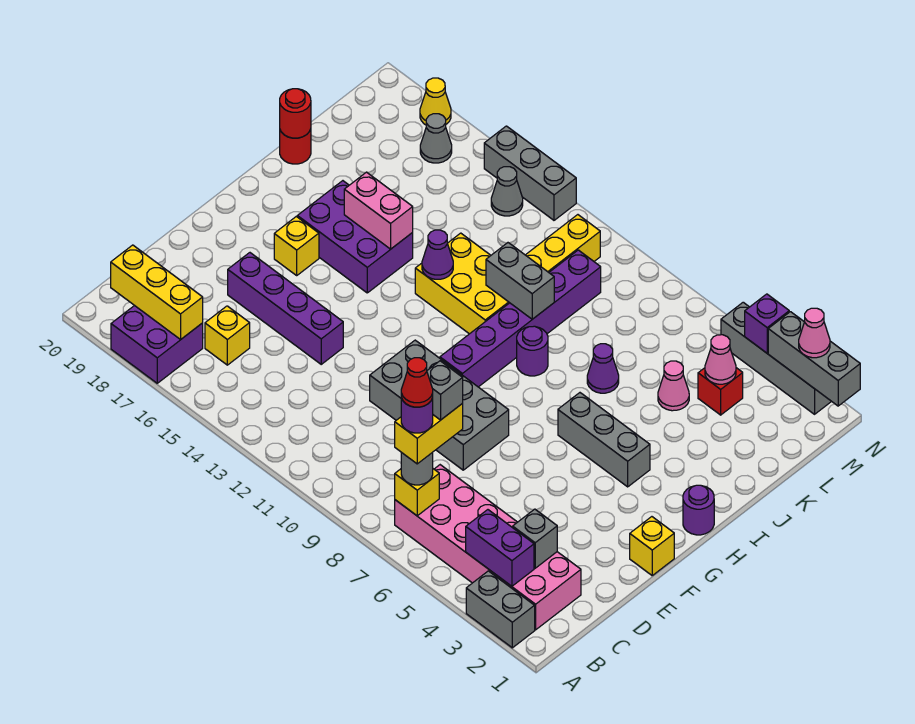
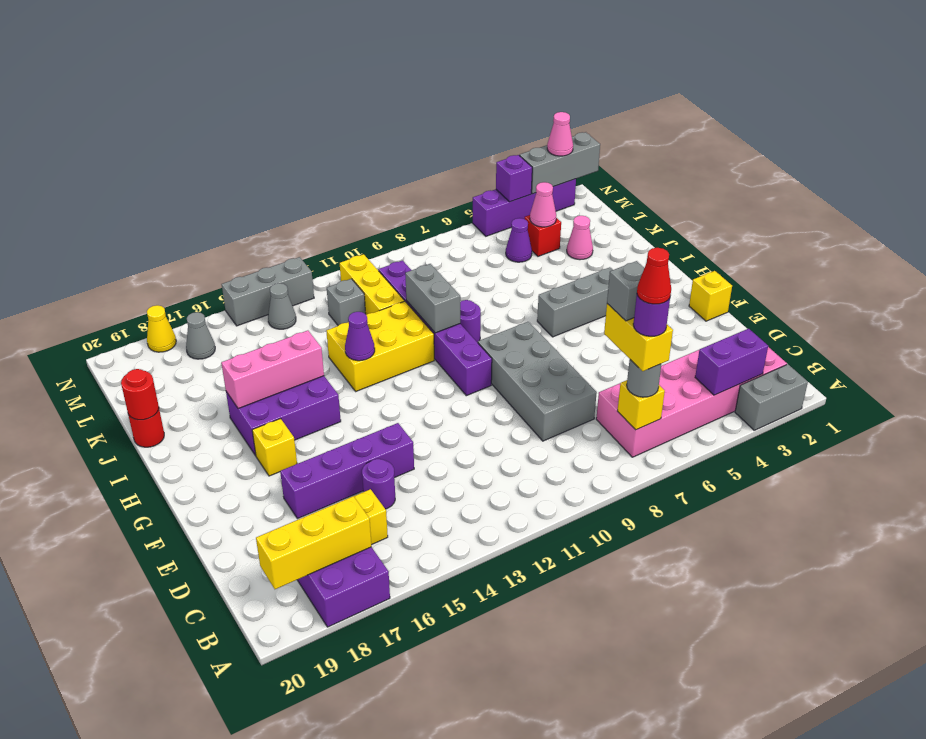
grey brick C3 level 2 -> grey brick L12 level 1
grey brick E8:F11 level 1 -> grey brick D8:G9 level 1
purple round brick H1 level 1 -> purple round brick D15 level 1
pink brick I15:I16 level 2 -> pink brick I15:I17 level 2
purple cone J7 level 1 -> purple cone L5 level 1
grey brick J10:J11 level 2 -> grey brick I10:J10 level 2
pink cone K5 level 1 -> pink cone K3 level 1
grey brick N2:N5 level 1 -> purple brick N2:N5 level 1

